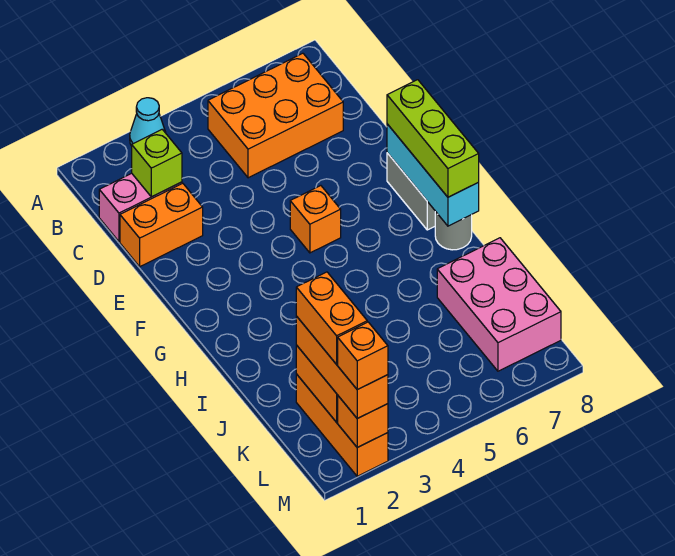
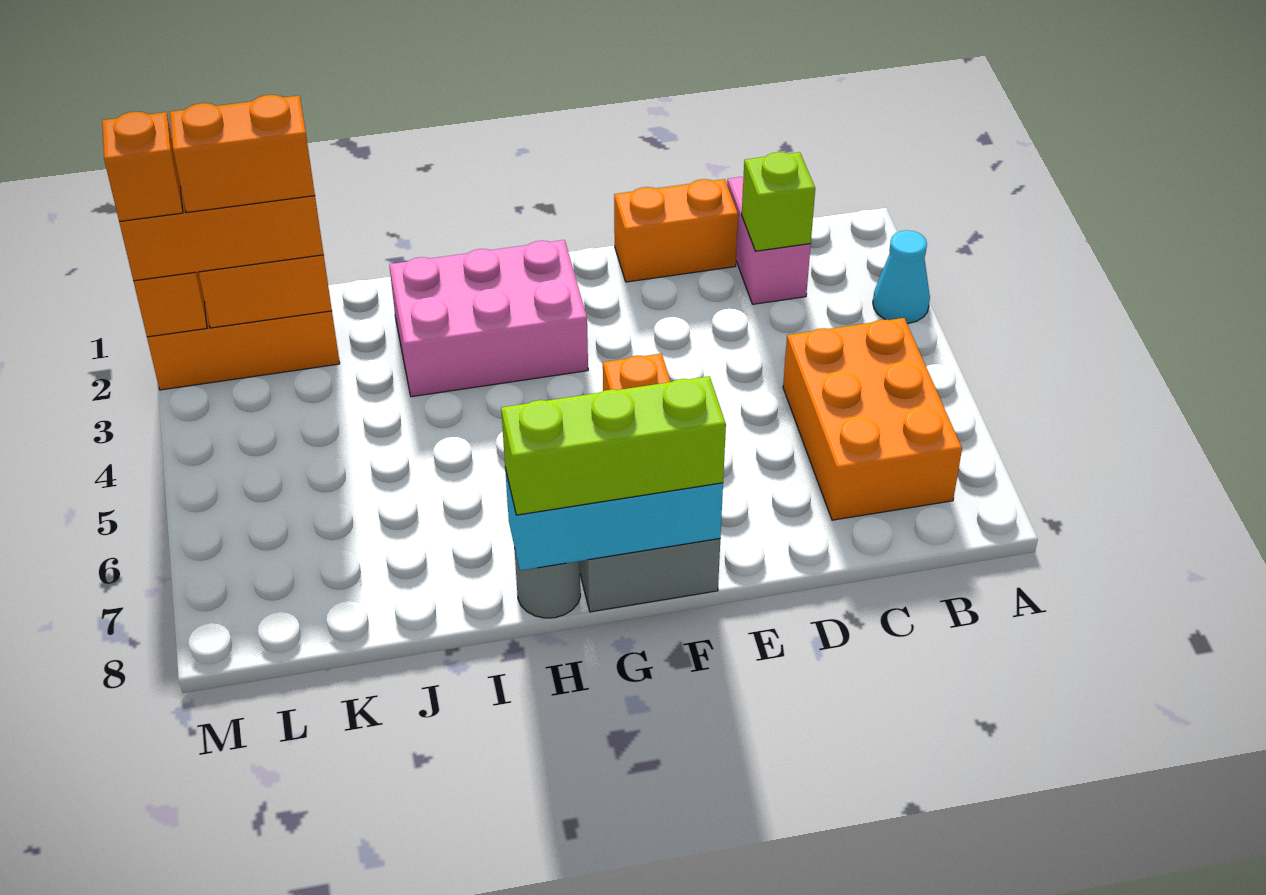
orange brick D1:D2 level 1 -> orange brick D1:E1 level 1
pink brick J7:L8 level 1 -> pink brick G2:I3 level 1

